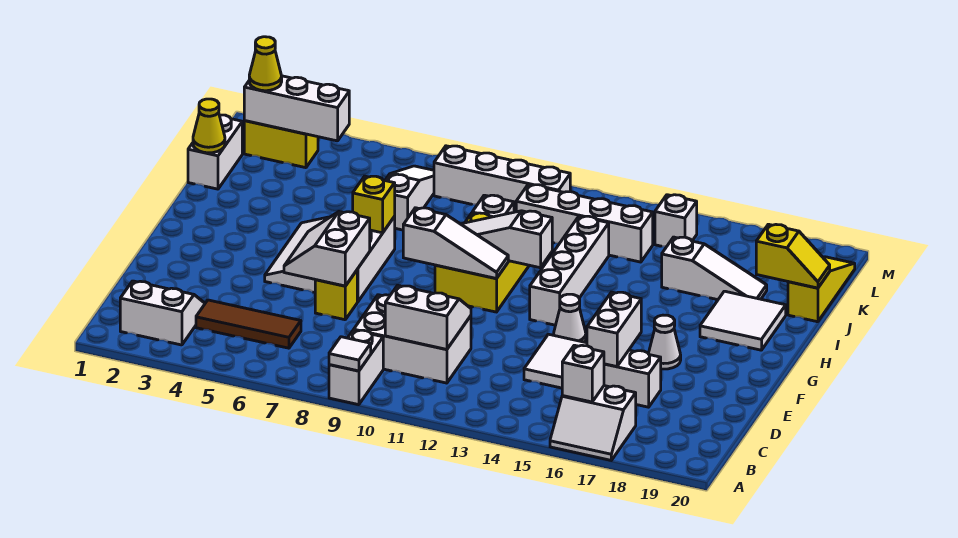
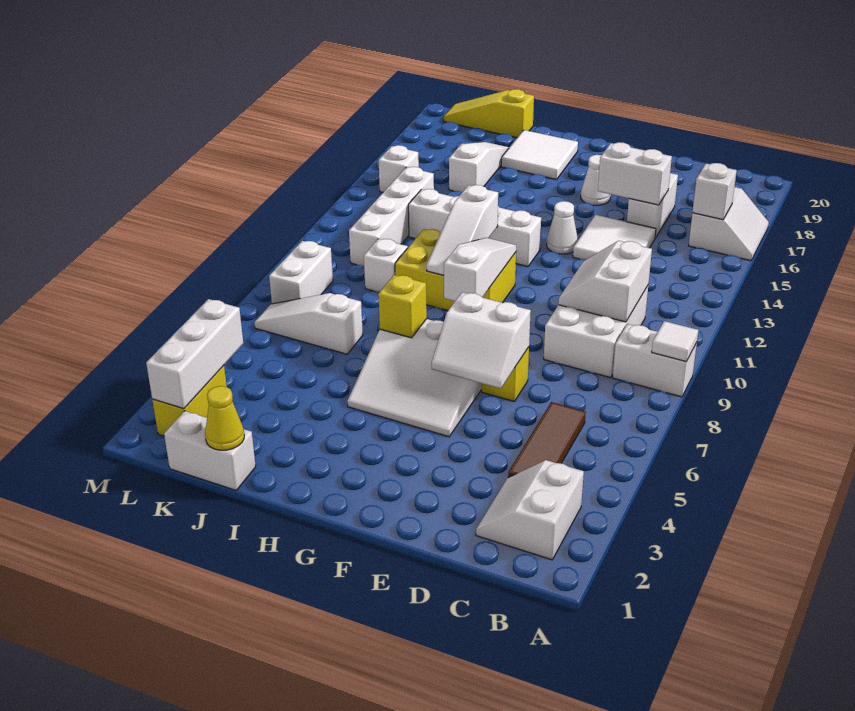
yellow slope J19:J20 level 2 top 19 -> none
yellow cone L2 level 3 -> none
white brick L8:L11 level 1 -> white brick L8:L9 level 1

